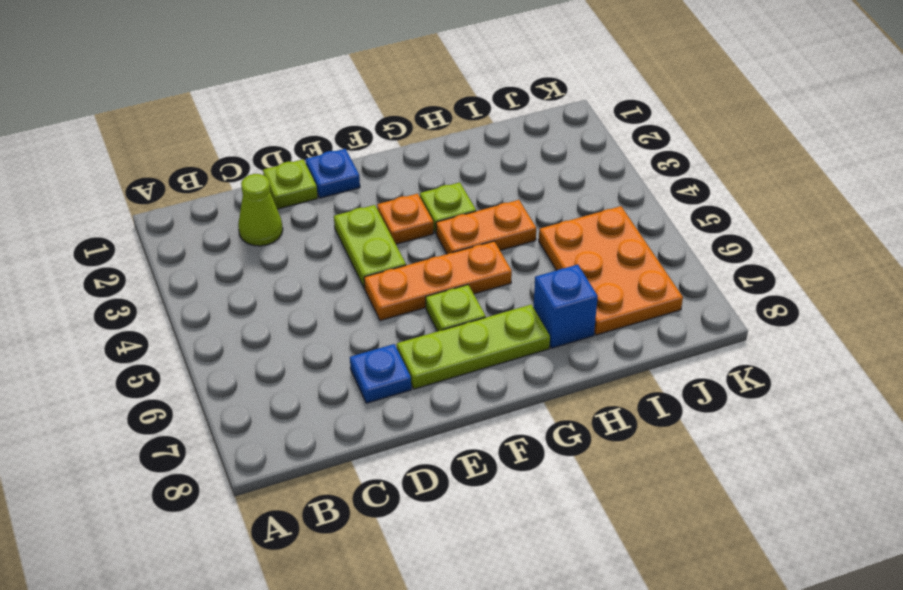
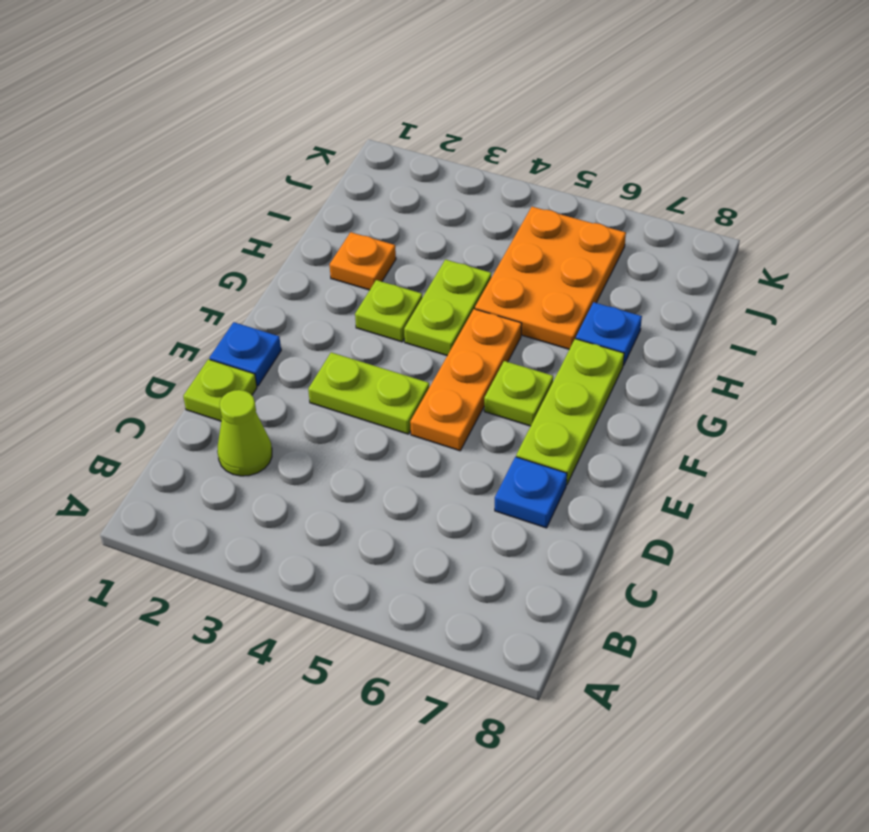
orange plate F3 level 1 -> orange plate H2 level 1
orange plate G4:H4 level 1 -> lime plate G4:H4 level 1
blue brick H7 level 1 -> blue plate H7 level 1
orange plate I5:J7 level 1 -> orange plate H5:J6 level 1

